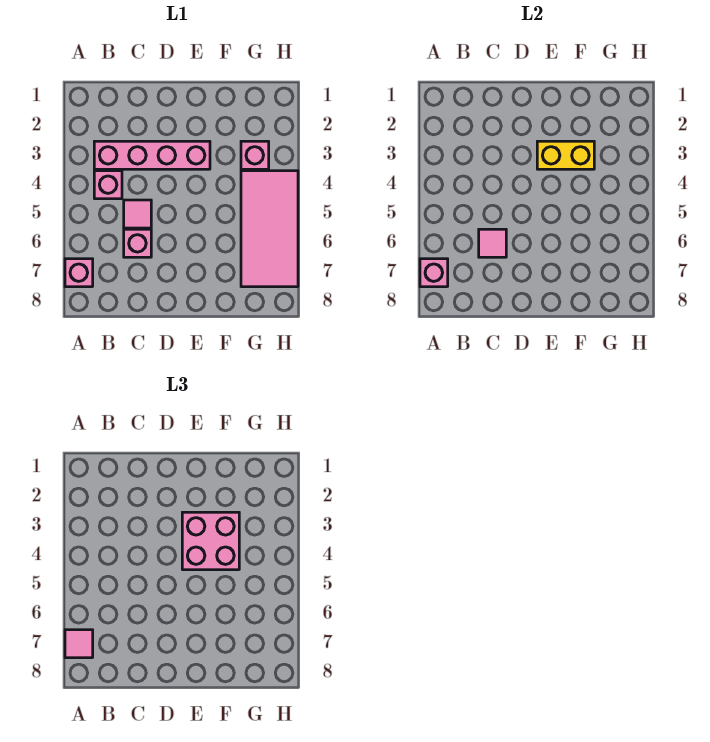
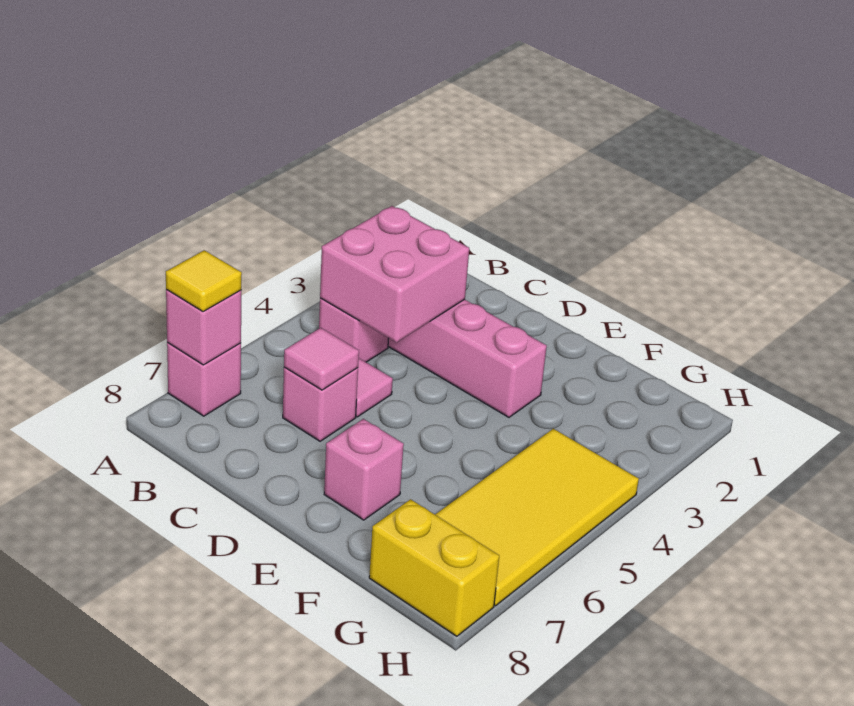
pink tile A7 level 3 -> yellow tile A7 level 3
yellow brick E3:F3 level 2 -> yellow brick G8:H8 level 1
pink brick E3:F4 level 3 -> pink brick B3:C4 level 2
pink brick G3 level 1 -> pink brick E7 level 1
pink tile G4:H7 level 1 -> yellow tile G4:H7 level 1

